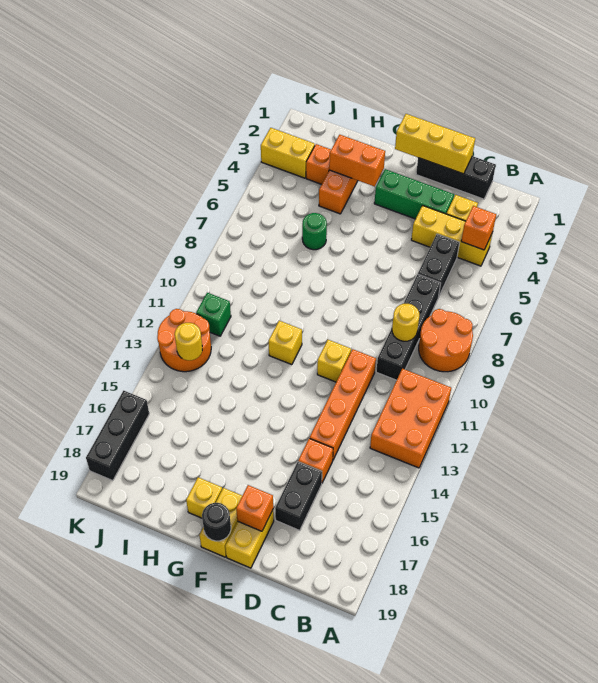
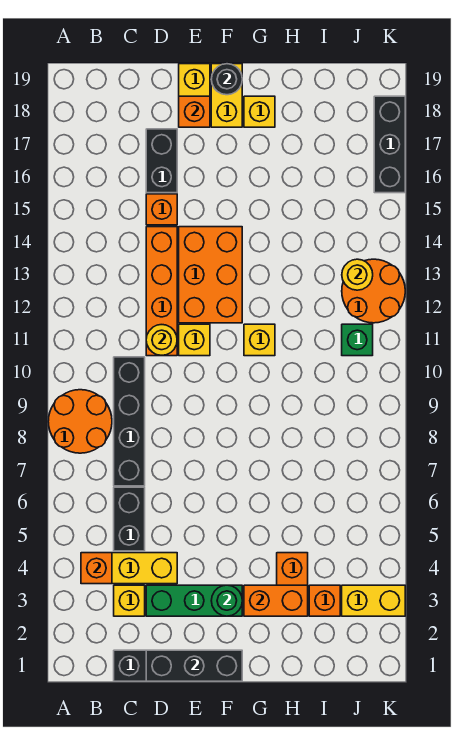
orange brick A11:B13 level 1 -> orange brick E12:F14 level 1
yellow round brick C9 level 2 -> yellow round brick D11 level 2
yellow brick D1:F1 level 2 -> black brick D1:F1 level 2
green round brick H6 level 1 -> green round brick F3 level 2

